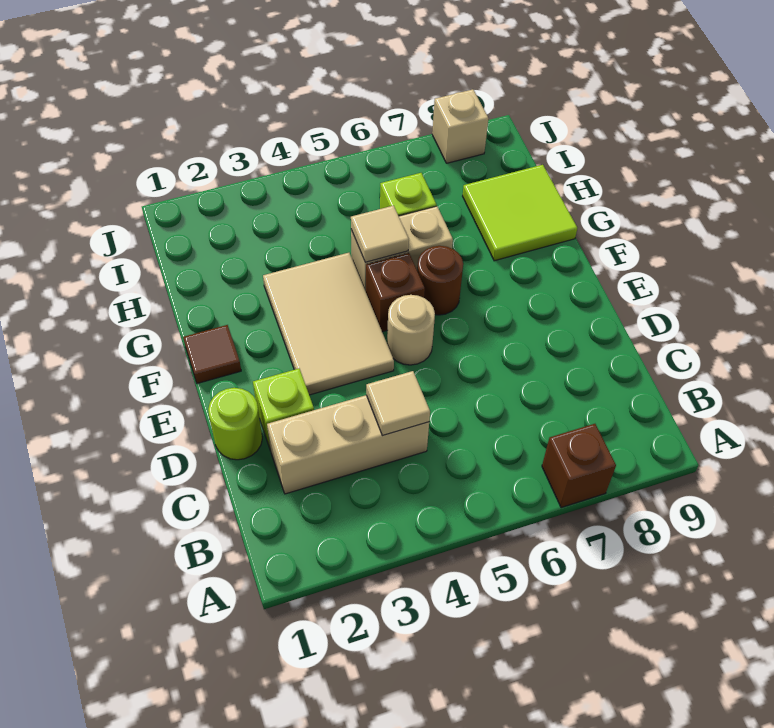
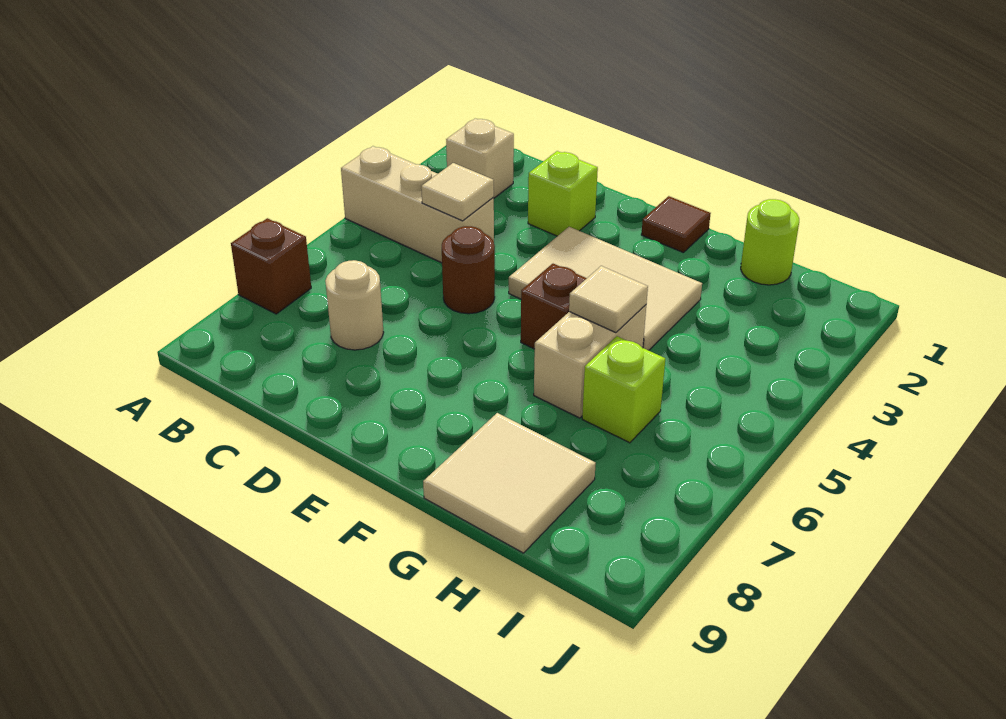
tan brick C2:C4 level 1 -> tan brick A4:C4 level 1
lime round brick D1 level 1 -> lime round brick H1 level 1
tan round brick E5 level 1 -> tan round brick C7 level 1
brown round brick F6 level 1 -> brown round brick D5 level 1
lime tile G8:H9 level 1 -> tan tile G8:H9 level 1
tan brick J8 level 1 -> tan brick B2 level 1

